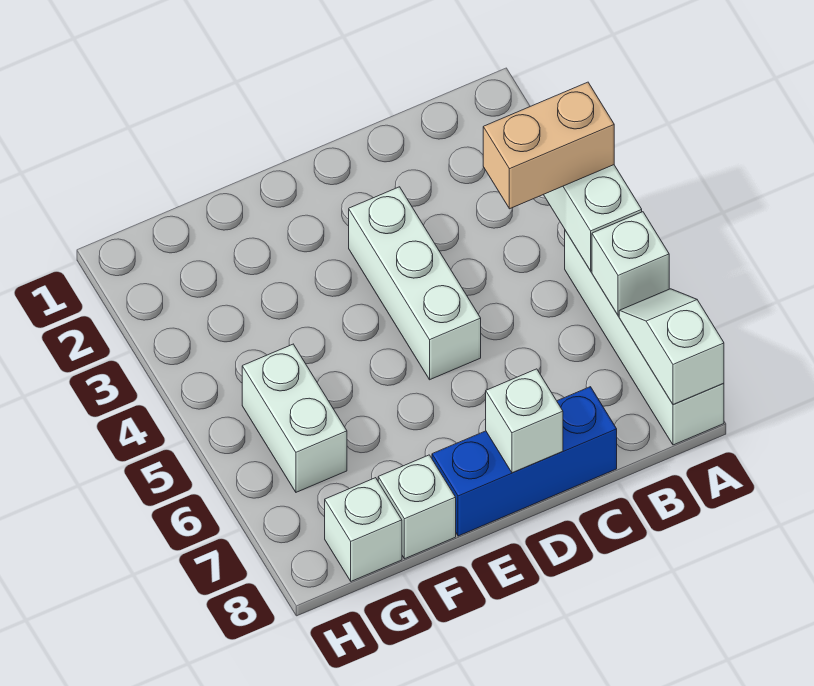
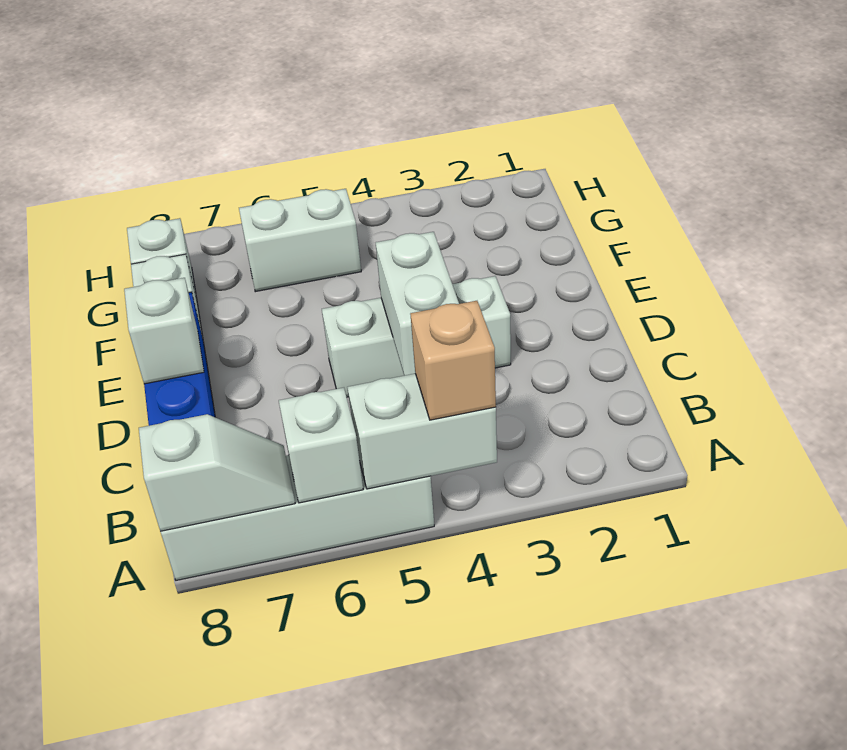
tan brick A4:B4 level 3 -> tan brick A4 level 3
none -> white brick C4:D4 level 2

